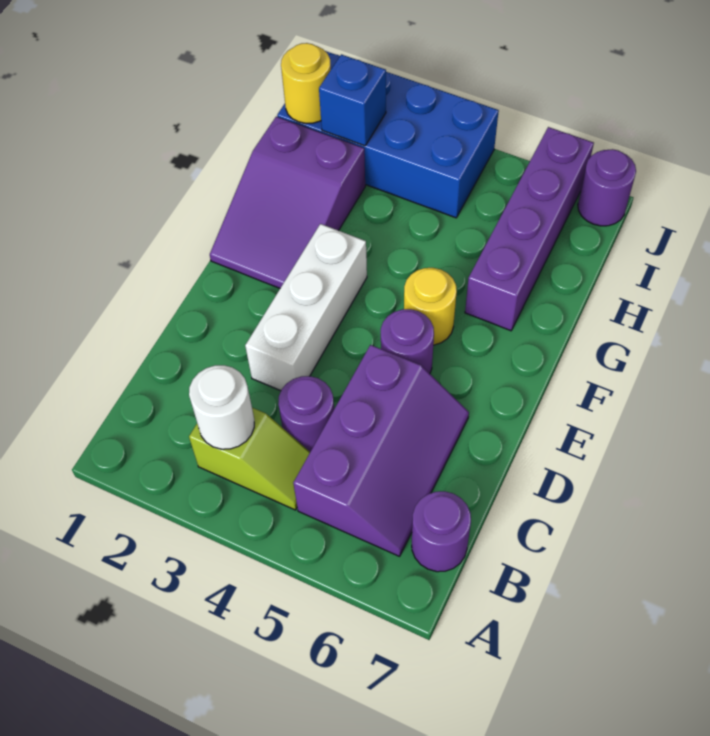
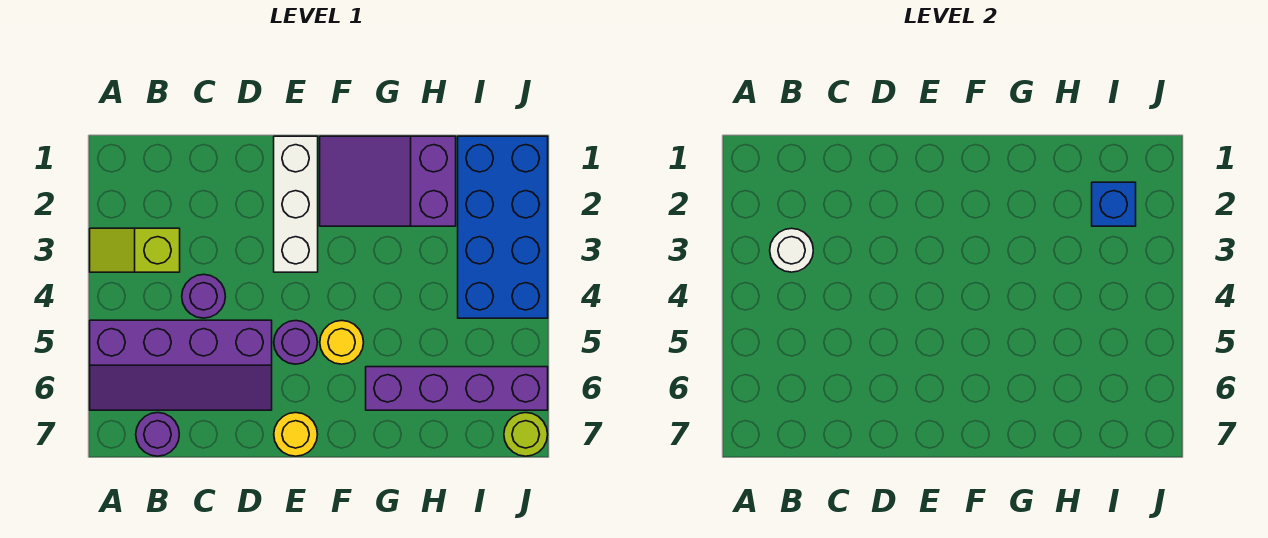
lime slope B3:B4 level 1 top 3 -> lime slope A3:B3 level 1 top B
purple slope B5:D6 level 1 top 5 -> purple slope A5:D6 level 1 top 5
white brick D3:F3 level 1 -> white brick E1:E3 level 1
yellow round brick I1 level 2 -> yellow round brick E7 level 1
purple round brick J7 level 1 -> lime round brick J7 level 1

